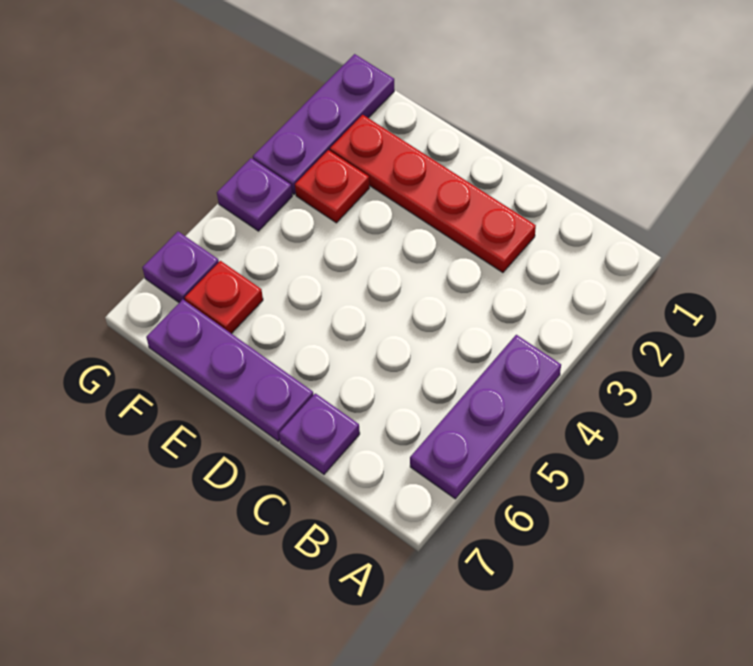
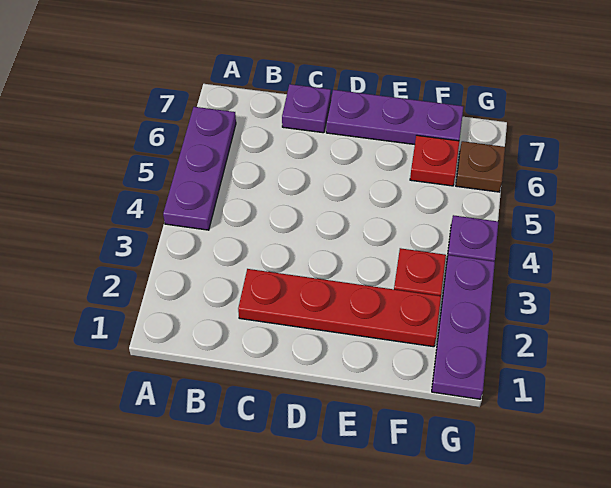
purple plate G6 level 1 -> brown plate G6 level 1

